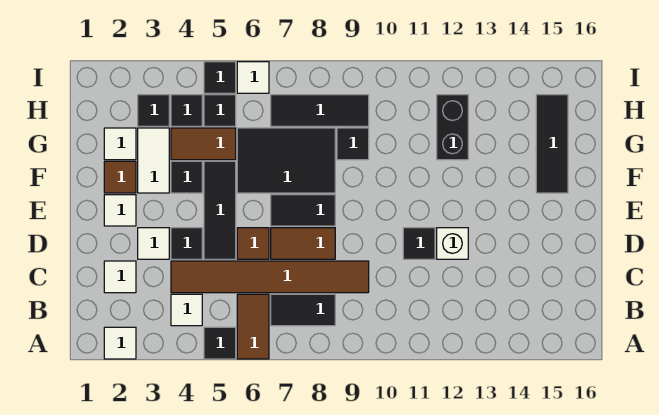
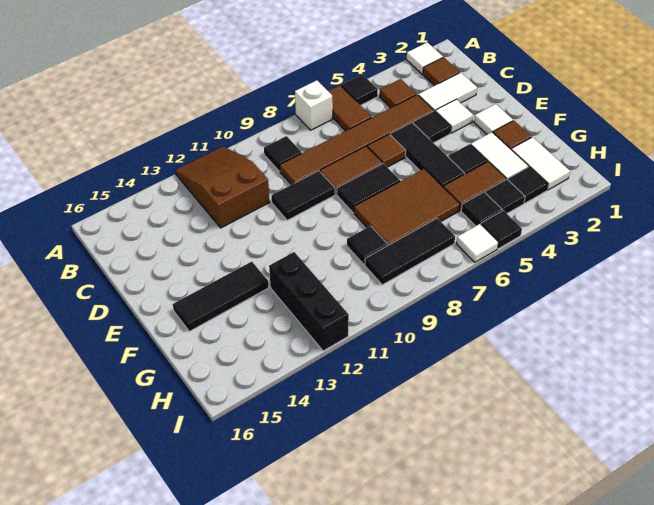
none -> brown slope A11:C12 level 1 top C
none -> brown tile B2 level 1
white tile B4 level 1 -> brown tile B4 level 1
black tile B7:B8 level 1 -> black tile D9:D10 level 1
white tile C2 level 1 -> white tile C2:C3 level 1
black tile D11 level 1 -> black tile B9 level 1
white brick D12 level 1 -> white brick A7 level 1
black tile F6:G8 level 1 -> brown tile F6:G8 level 1
black tile F15:H15 level 1 -> black tile F13:F15 level 1
white tile G2 level 1 -> white tile G2:H2 level 1
black brick G12:H12 level 1 -> black brick G12:I12 level 1

